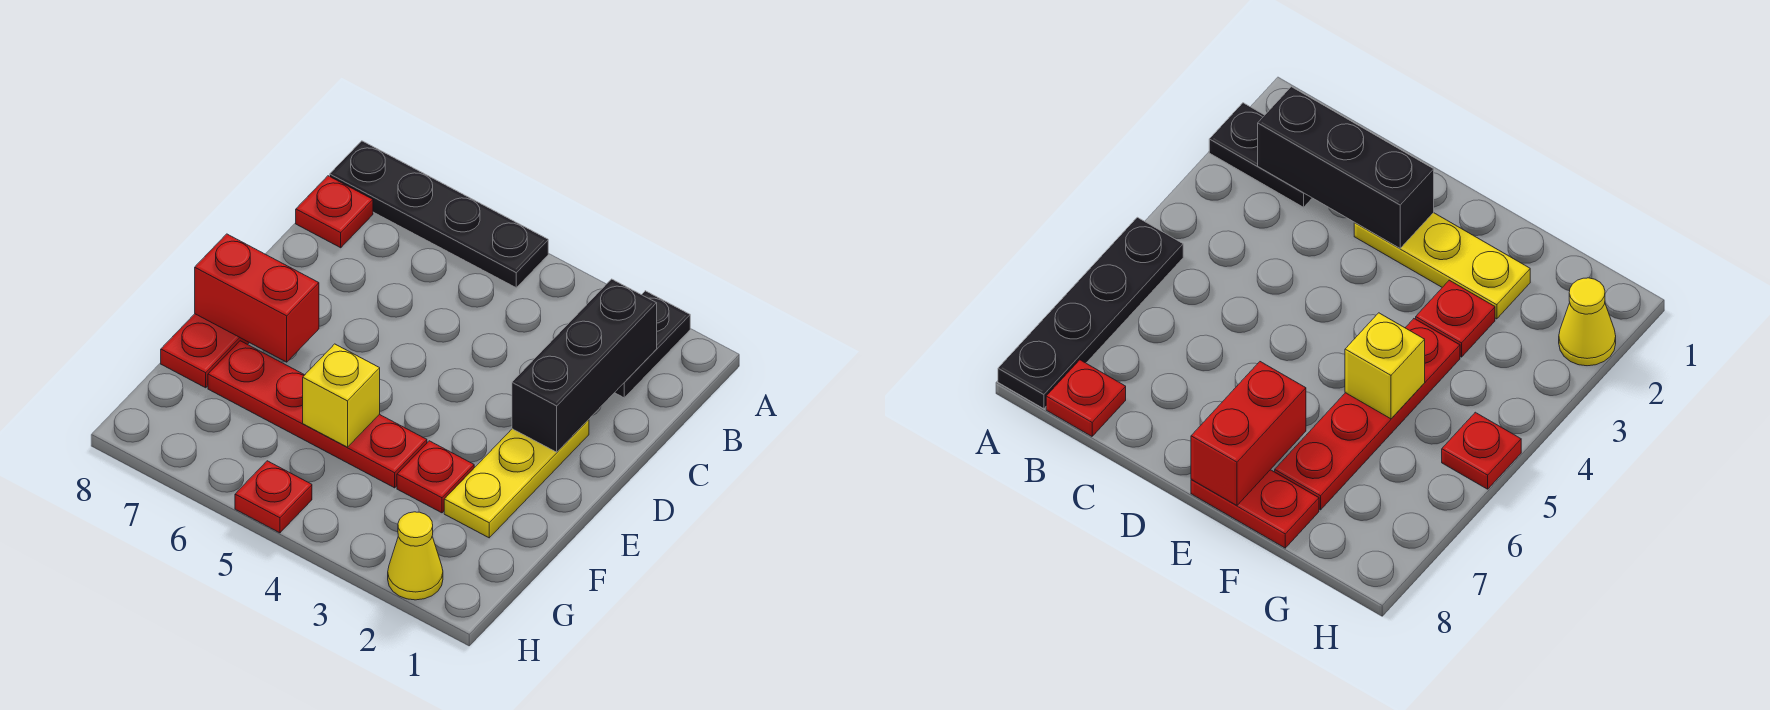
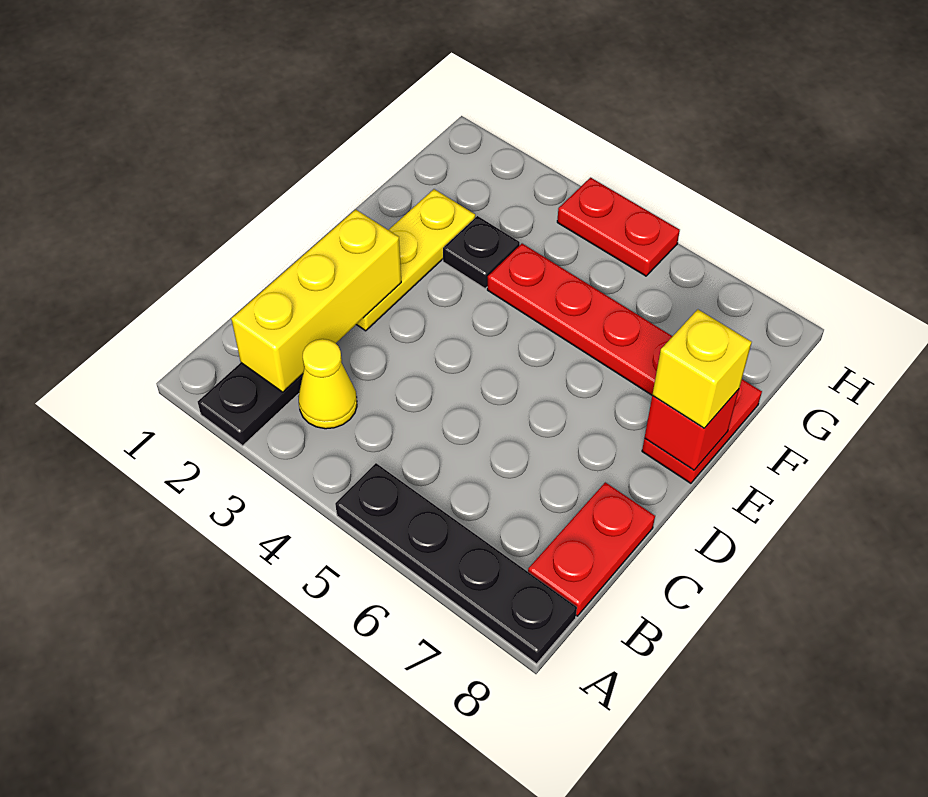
black brick B2:D2 level 2 -> yellow brick B2:D2 level 2
red plate B8 level 1 -> red plate B8:C8 level 1
red brick E7:E8 level 2 -> red brick E8 level 2
red plate F3 level 1 -> black plate F3 level 1
yellow brick F5 level 2 -> yellow brick E8 level 3
yellow cone H2 level 1 -> yellow cone B3 level 1
red plate H5 level 1 -> red plate H4:H5 level 1

